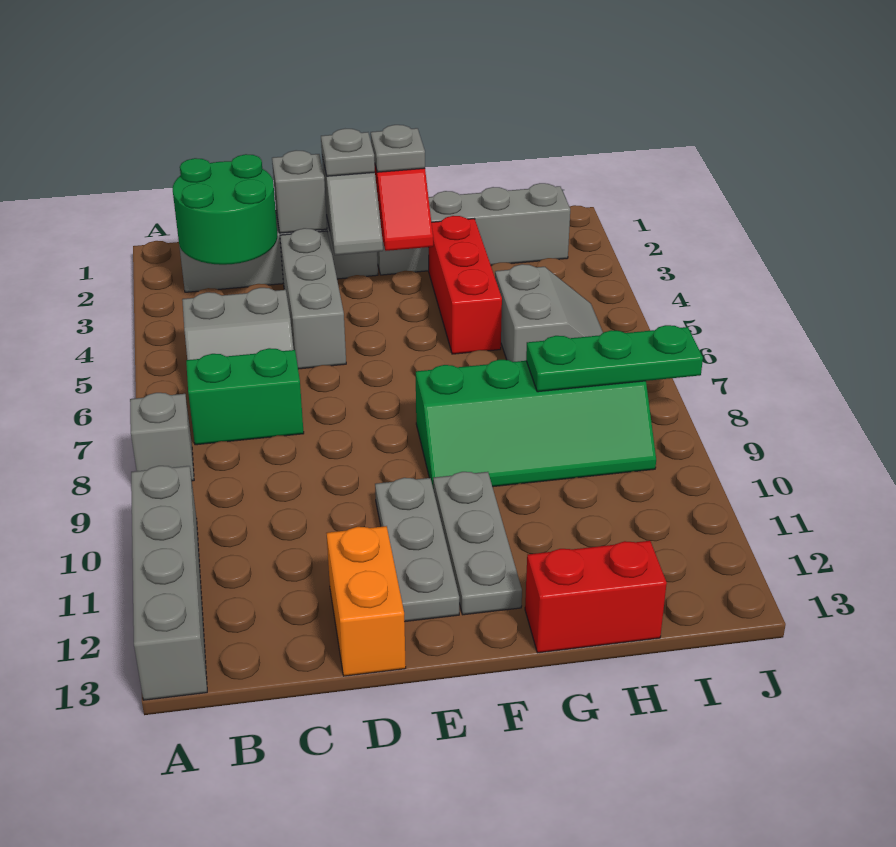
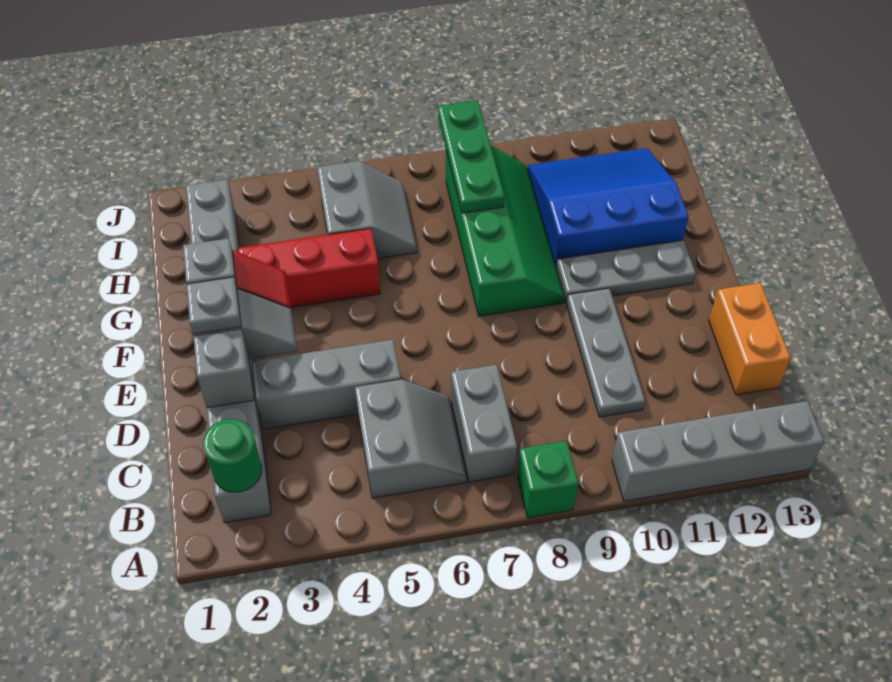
grey brick A8 level 1 -> green brick A8 level 1
green round brick B2:C3 level 2 -> green round brick B2 level 2
green brick B7:C7 level 1 -> grey brick B7:C7 level 1
orange brick D12:D13 level 1 -> orange brick C13:D13 level 1
grey plate E10:E12 level 1 -> grey plate C10:E10 level 1
none -> blue slope G10:I12 level 1 top G
red brick G13:H13 level 1 -> none
grey slope H5:I6 level 1 top H -> grey slope H5:I6 level 1 top 5

